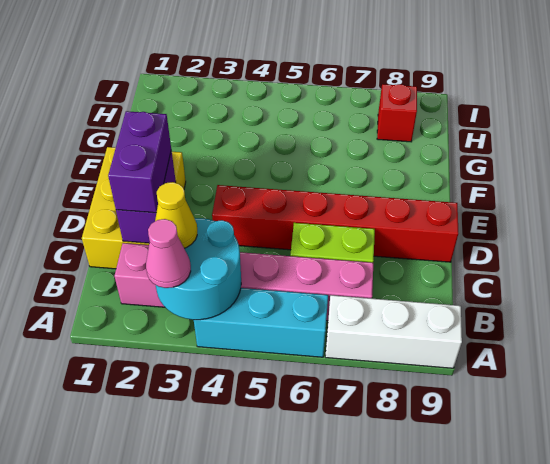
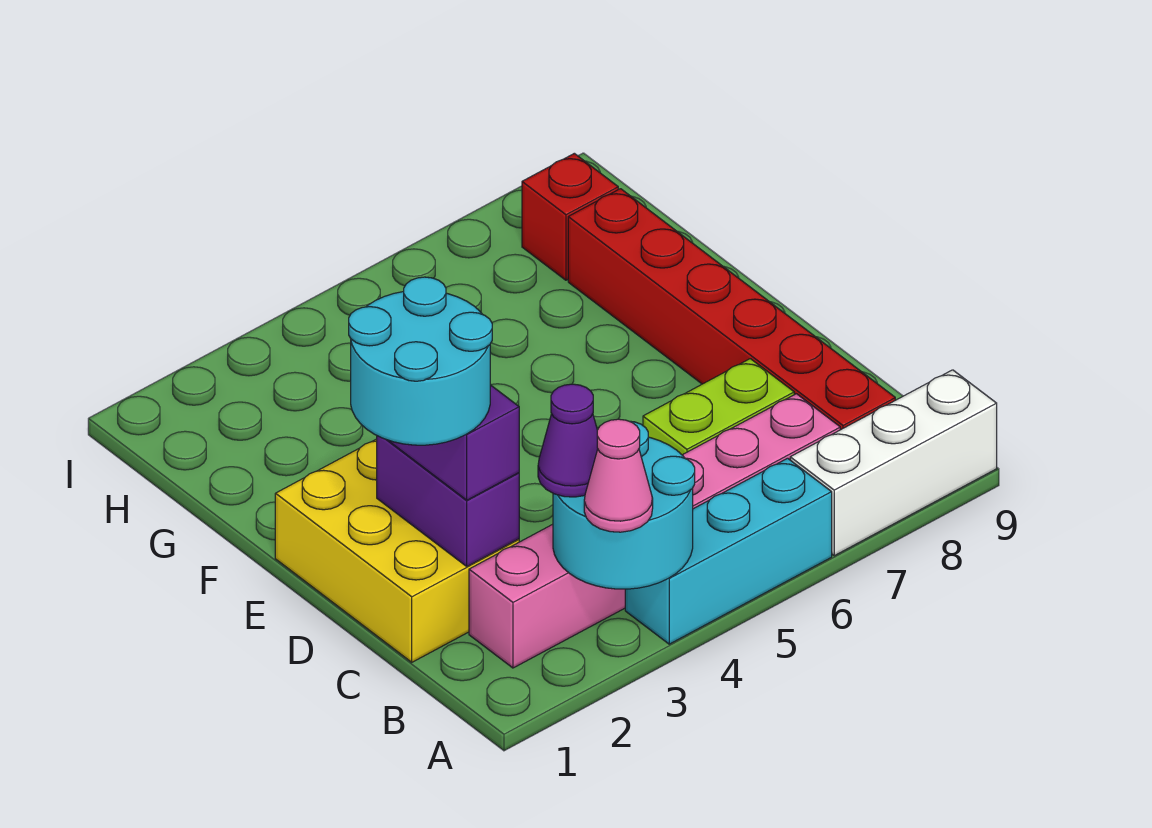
yellow cone B3 level 3 -> purple cone B3 level 3
none -> cyan round brick C1:D2 level 4
red brick D4:D9 level 1 -> red brick B8:G8 level 1

